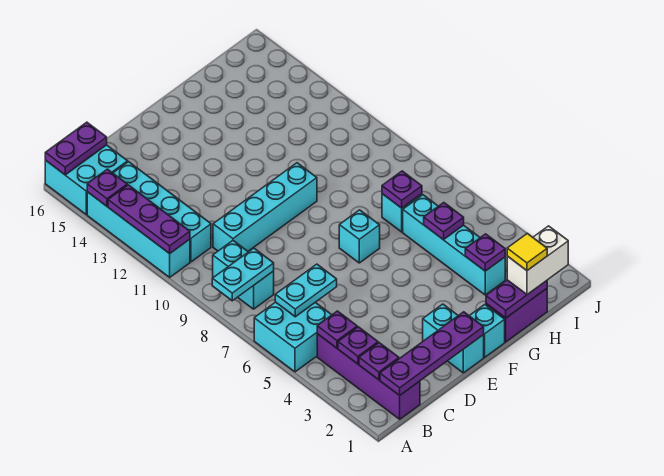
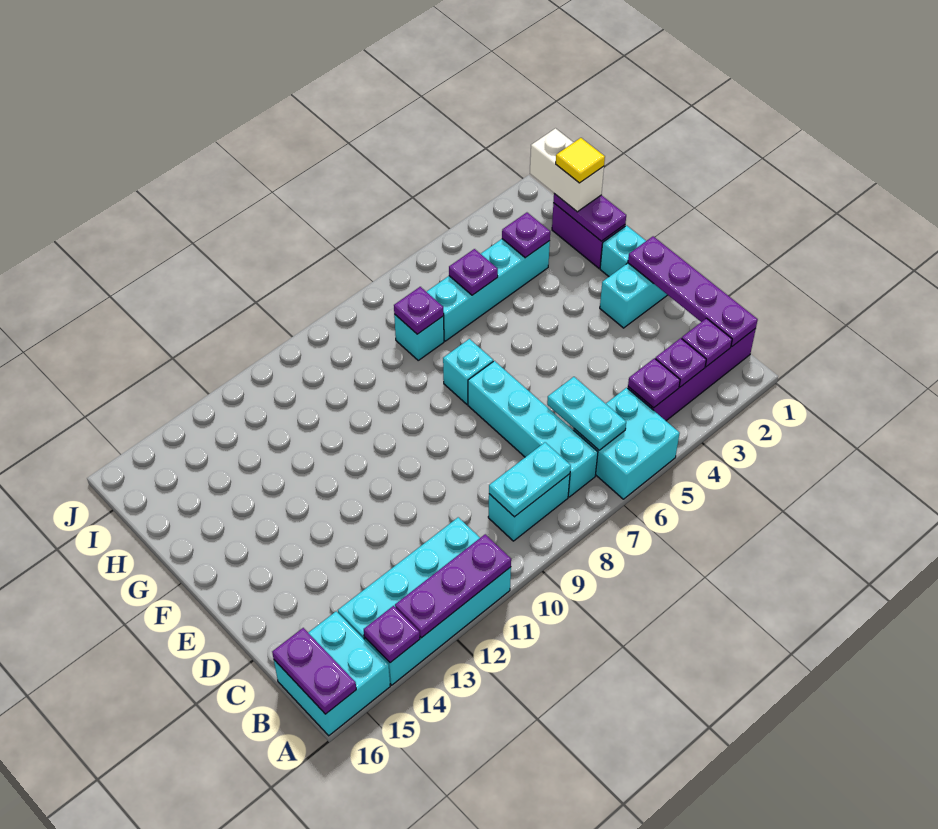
cyan plate A8:B8 level 2 -> cyan plate B8:B9 level 2
cyan brick C10:F10 level 1 -> cyan brick B7:E7 level 1

